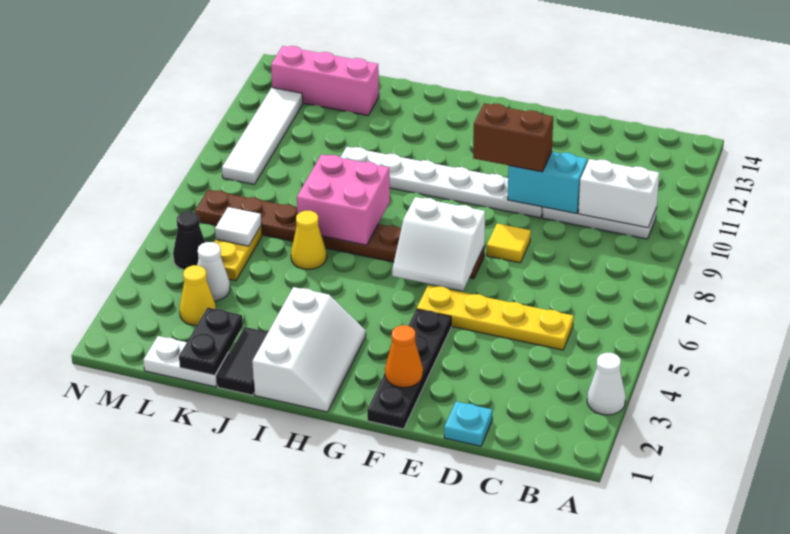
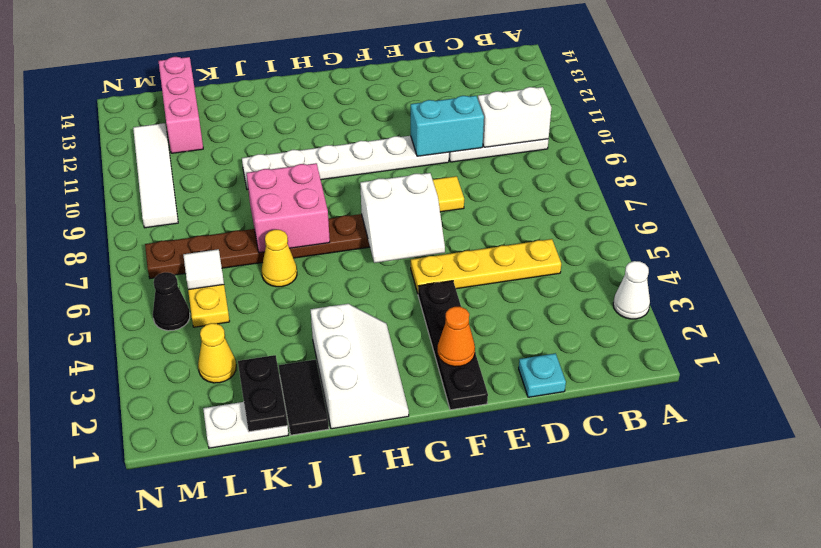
brown brick E10:F10 level 3 -> none
pink brick K13:M13 level 1 -> pink brick L12:L14 level 1
white cone L4 level 1 -> none

